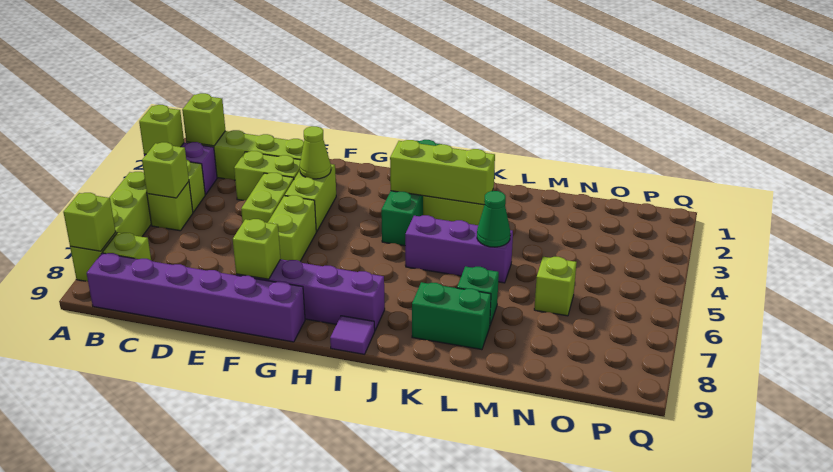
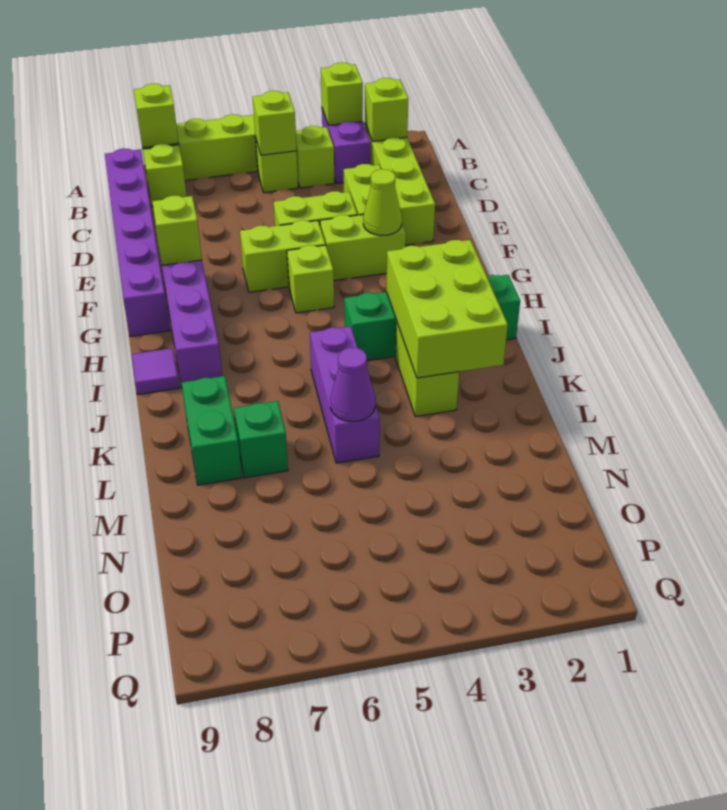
lime brick I3:K3 level 2 -> lime brick I2:K3 level 2
green cone L5 level 2 -> purple cone L5 level 2
lime brick N6 level 1 -> lime brick G5 level 1

